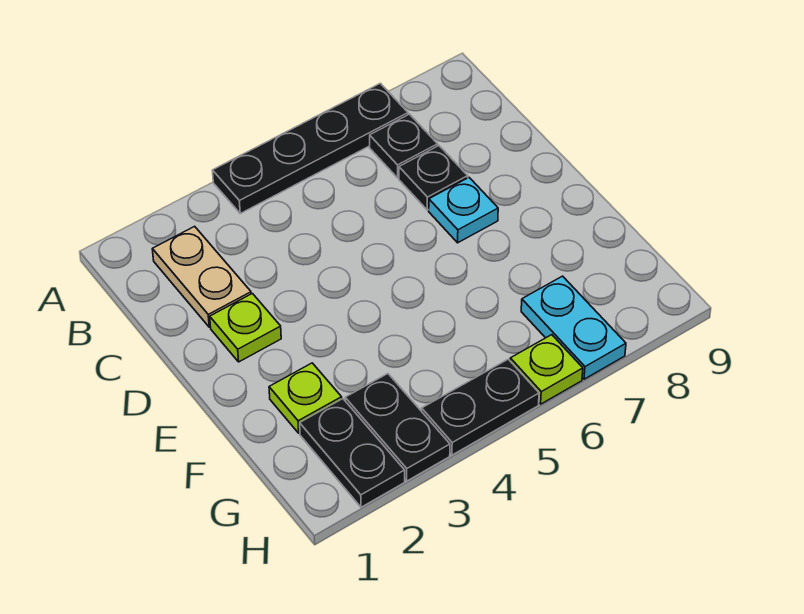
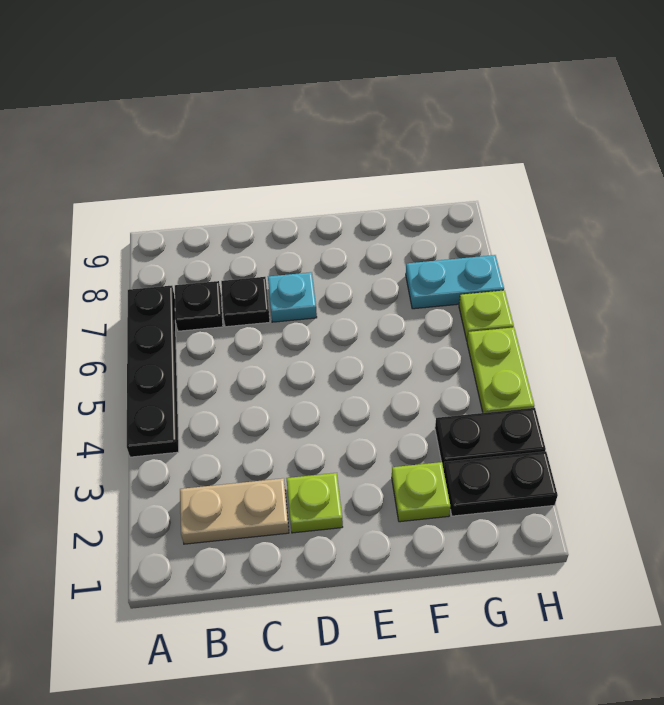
black plate H4:H5 level 1 -> lime plate H4:H5 level 1

